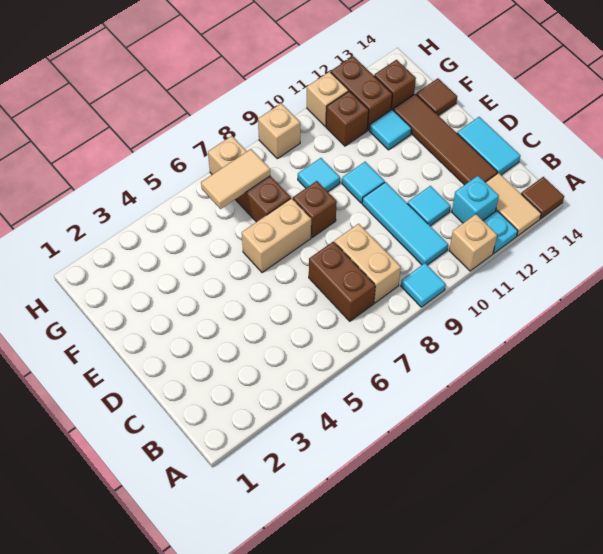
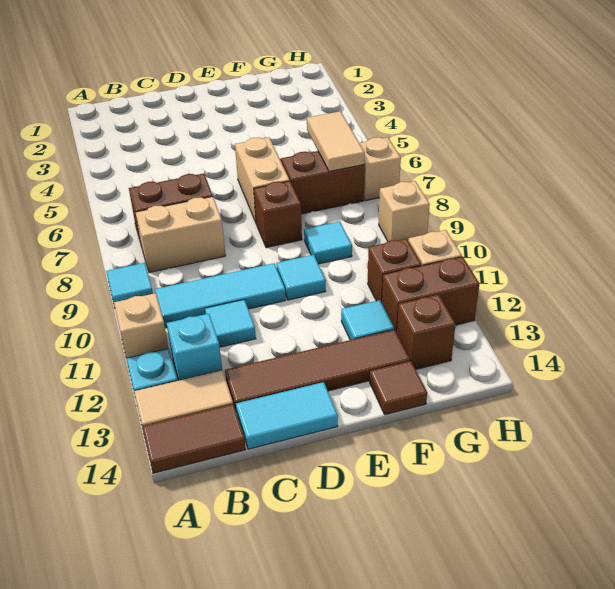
brown tile A14 level 1 -> brown tile A14:B14 level 1

